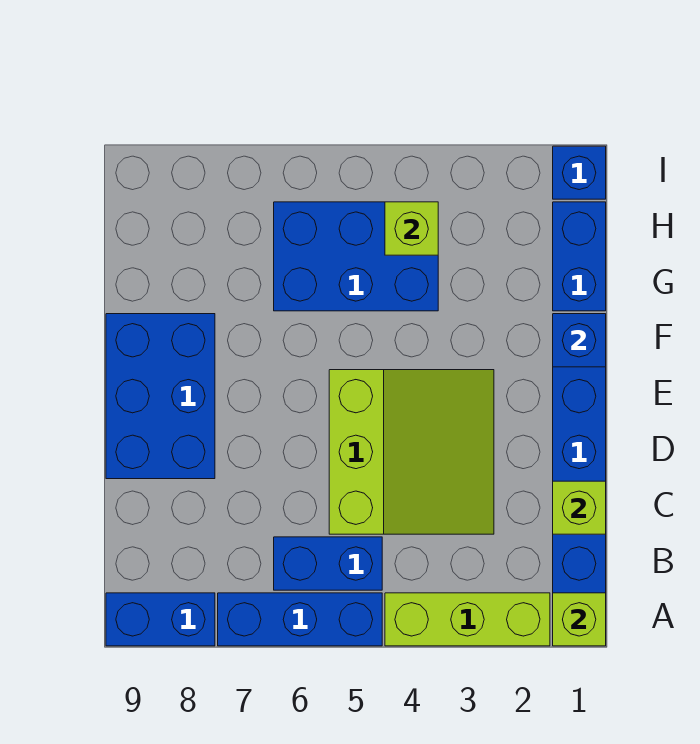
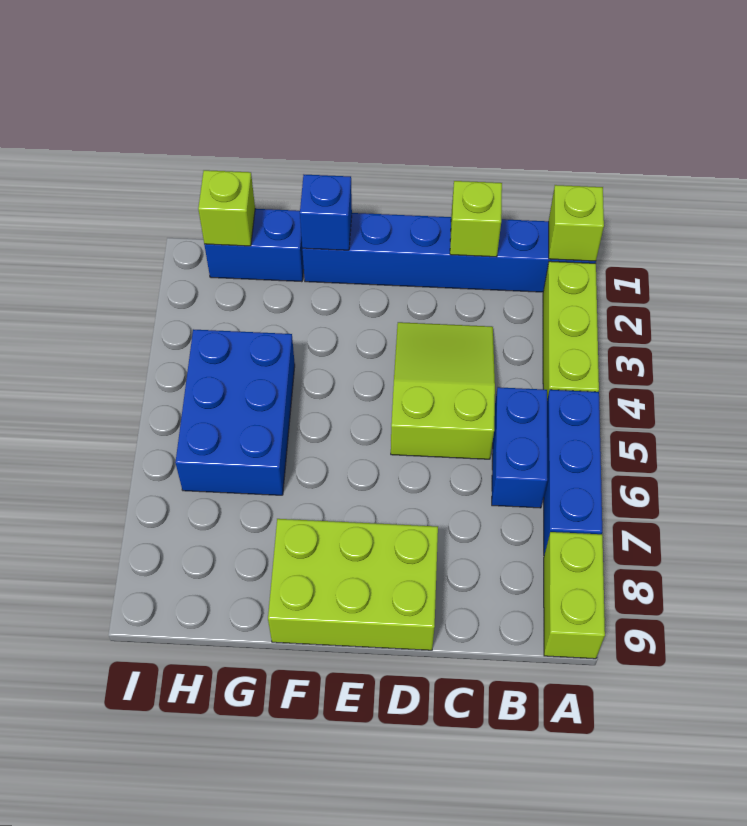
blue brick A8:A9 level 1 -> lime brick A8:A9 level 1
lime slope C3:E5 level 1 top 5 -> lime slope C3:D5 level 1 top 5
blue brick D8:F9 level 1 -> lime brick D8:F9 level 1
lime brick H4 level 2 -> lime brick H1 level 2
blue brick I1 level 1 -> none

